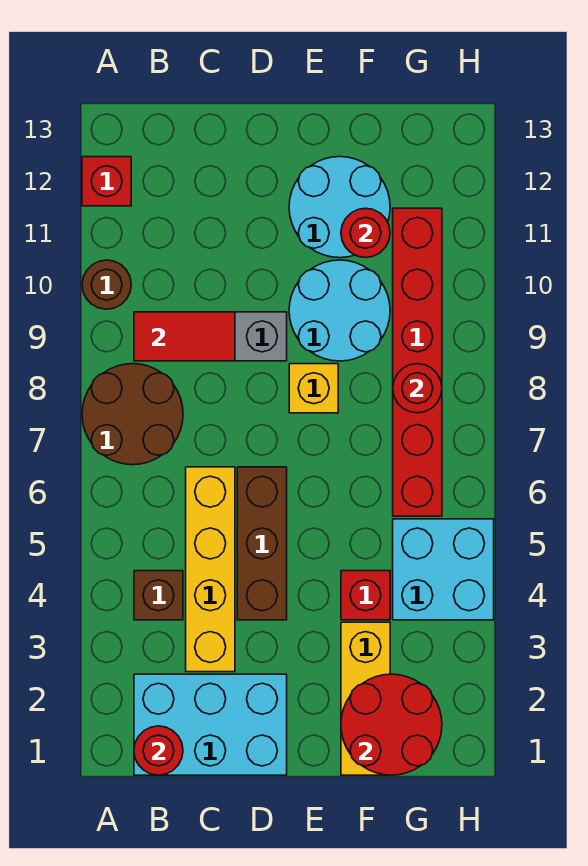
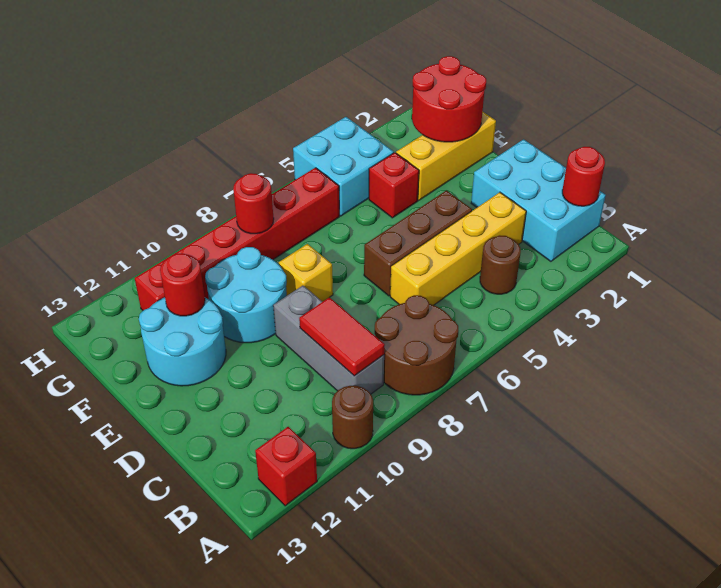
brown brick B4 level 1 -> brown round brick B4 level 1

